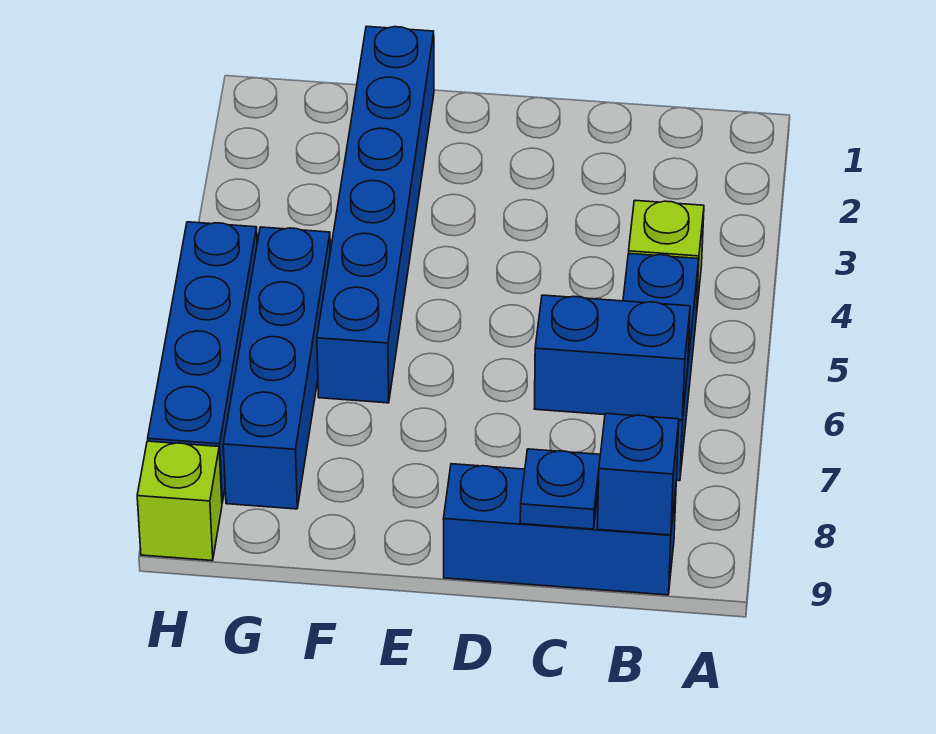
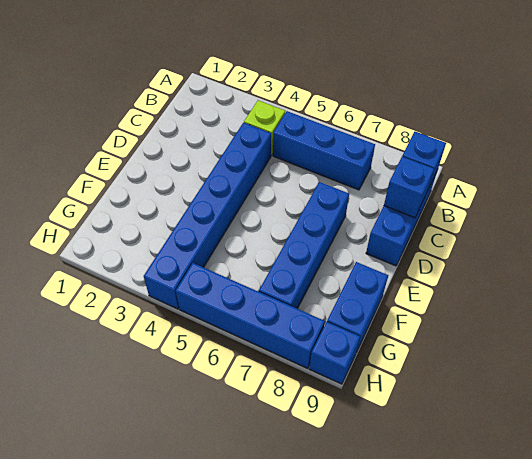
blue brick B7:C7 level 2 -> blue brick F9:G9 level 1
blue plate C9 level 2 -> blue brick C9 level 2
blue brick F1:F6 level 1 -> blue brick C4:H4 level 1
blue brick G5:G8 level 1 -> blue brick D7:G7 level 1
lime brick H9 level 1 -> blue brick H9 level 1

